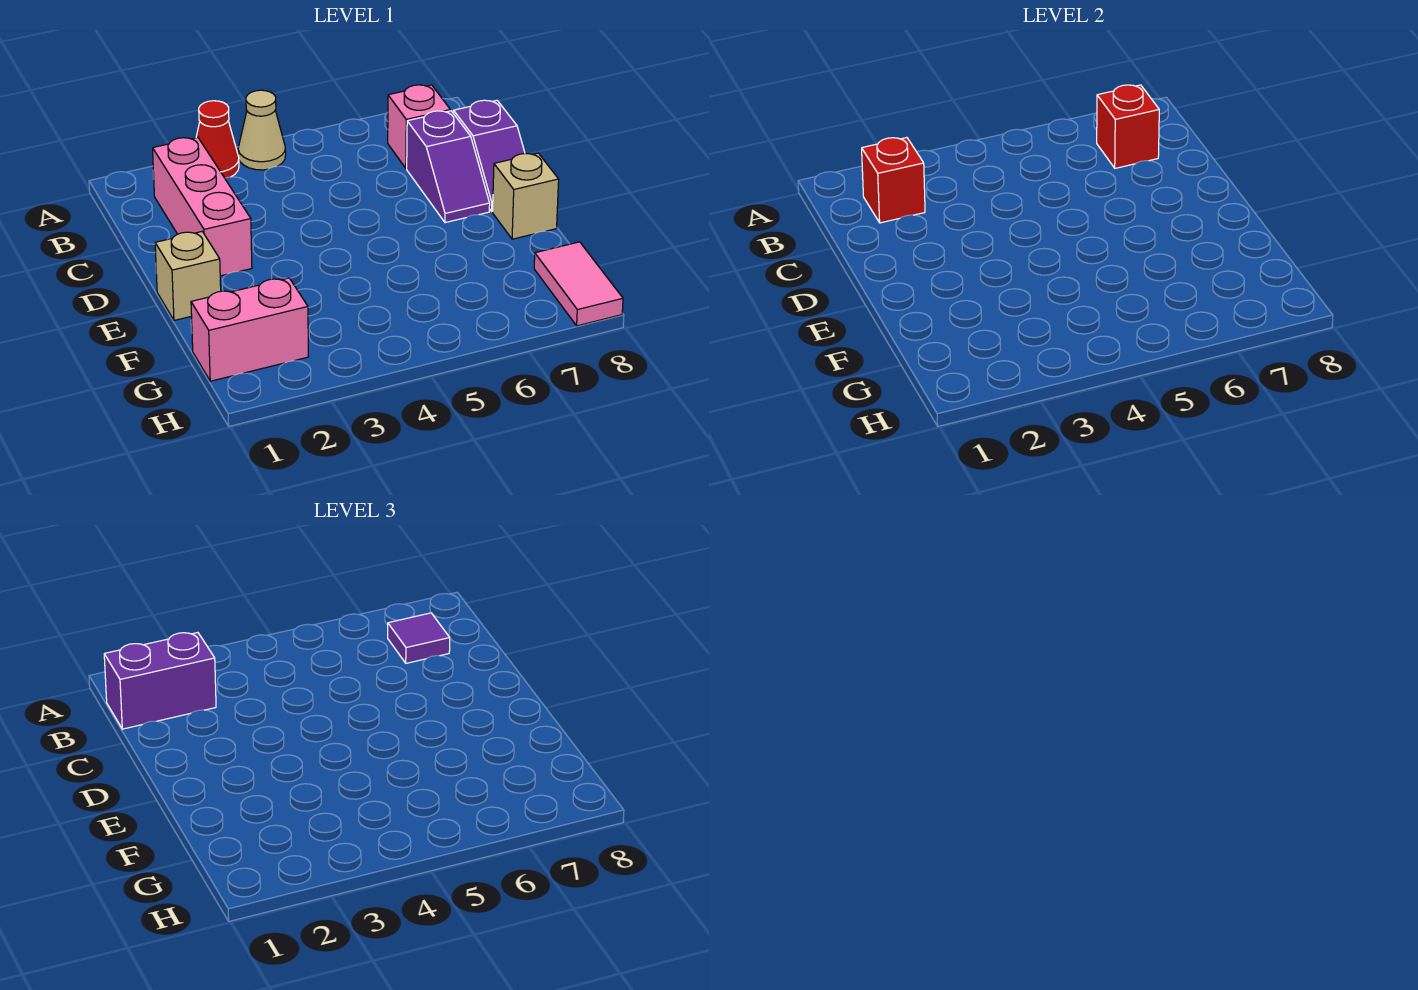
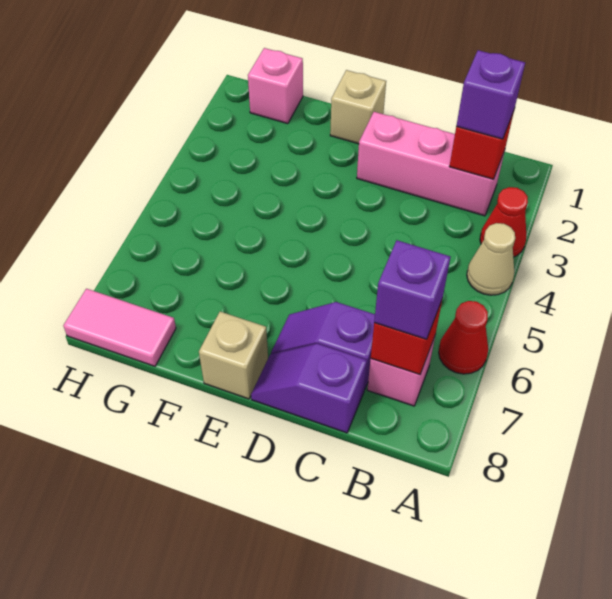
none -> red cone A6 level 1
purple brick B1:B2 level 3 -> purple brick B2 level 3
purple tile B7 level 3 -> purple brick B7 level 3
pink brick G1:G2 level 1 -> pink brick G1 level 1

